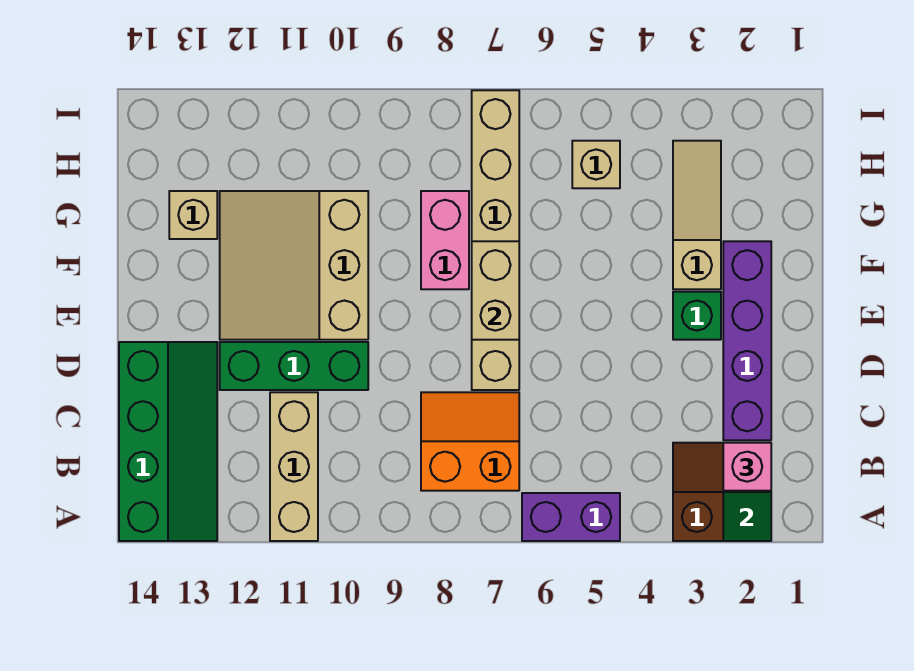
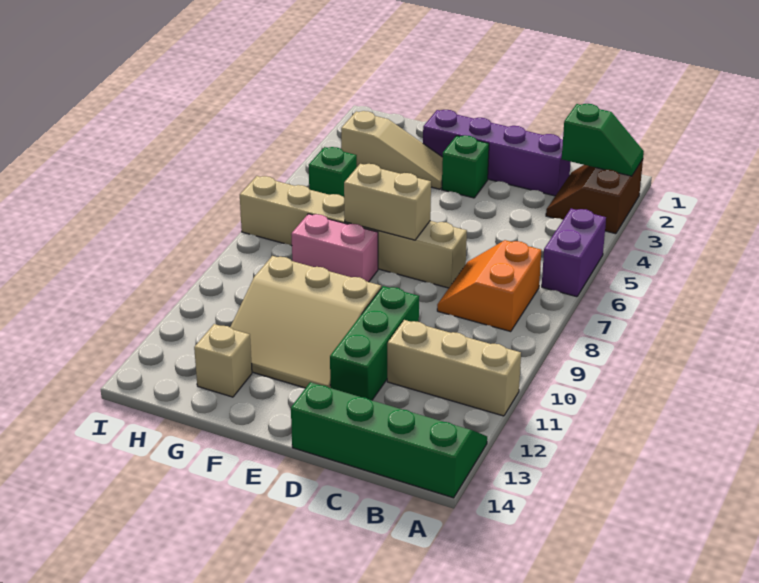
pink brick B2 level 3 -> none
tan slope F3:H3 level 1 top F -> tan slope F3:H3 level 1 top H
tan brick H5 level 1 -> green brick H5 level 1

